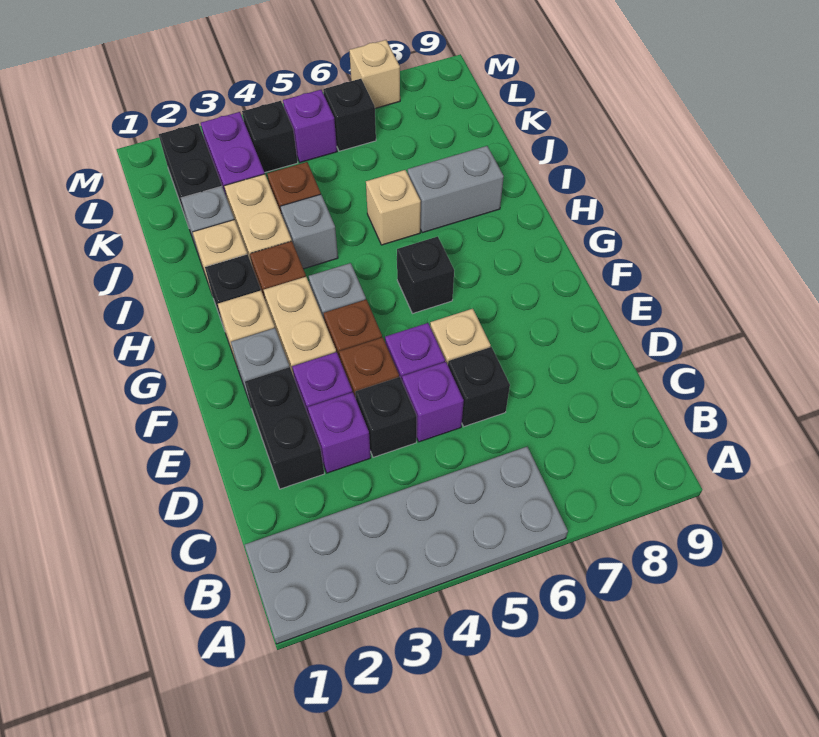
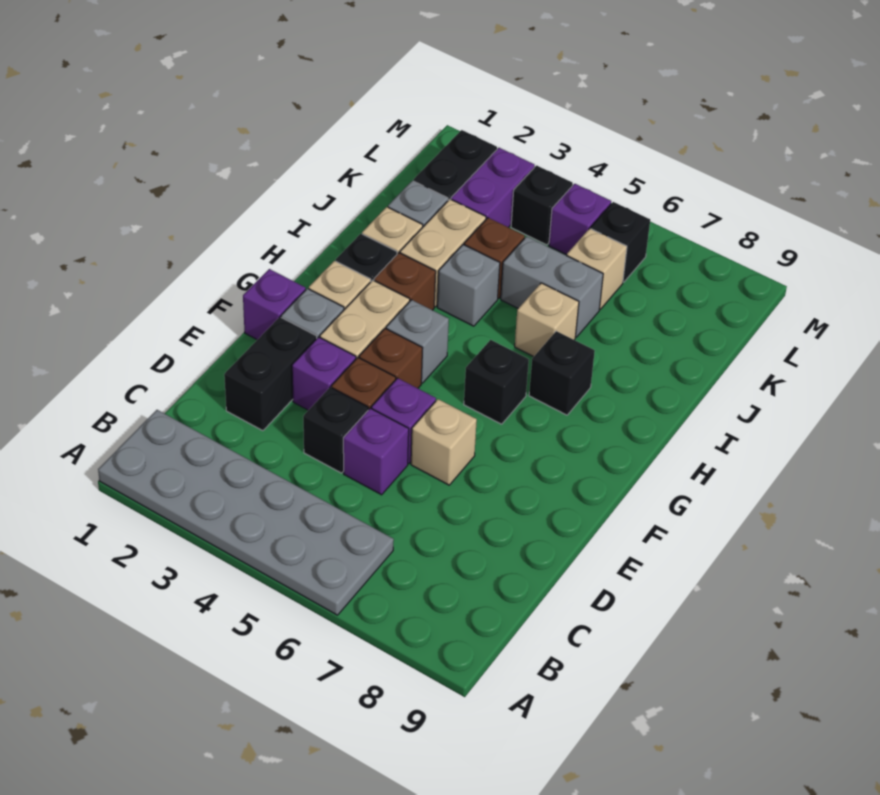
purple brick D3 level 1 -> purple brick F1 level 1
black brick D6 level 1 -> black brick H7 level 1
grey brick I7:I8 level 1 -> grey brick J5:J6 level 1
tan brick M7 level 1 -> tan brick K6 level 1

